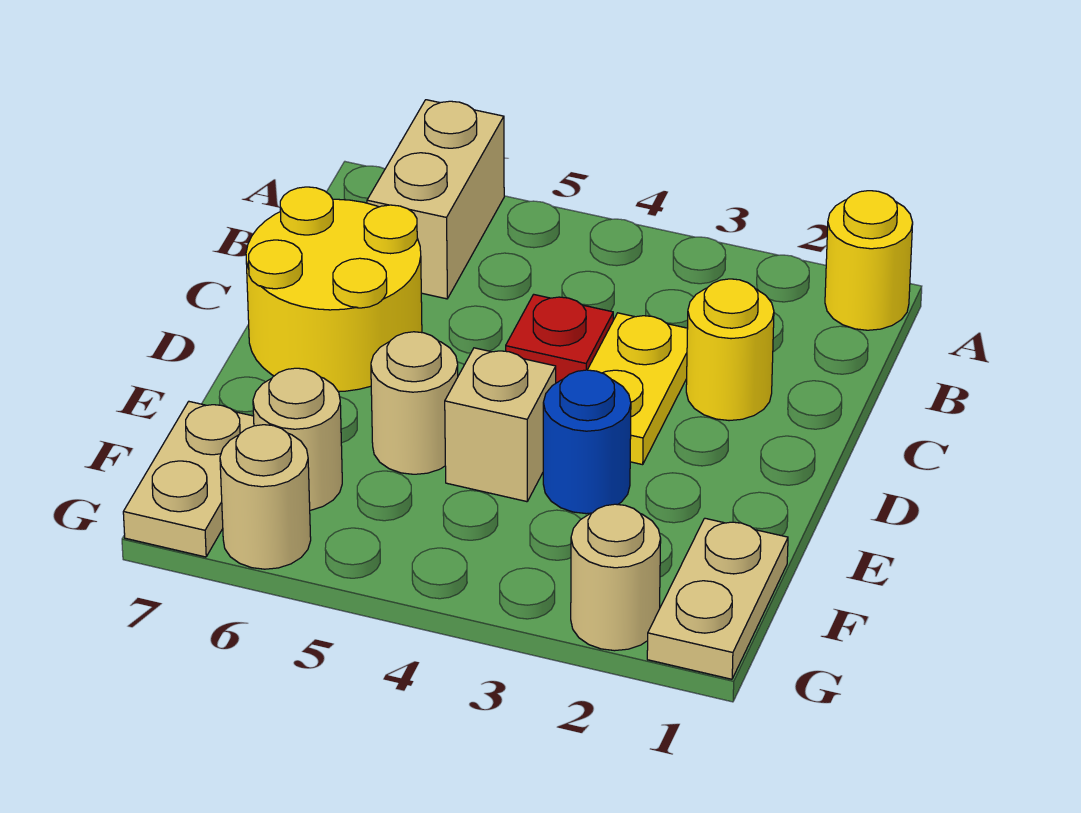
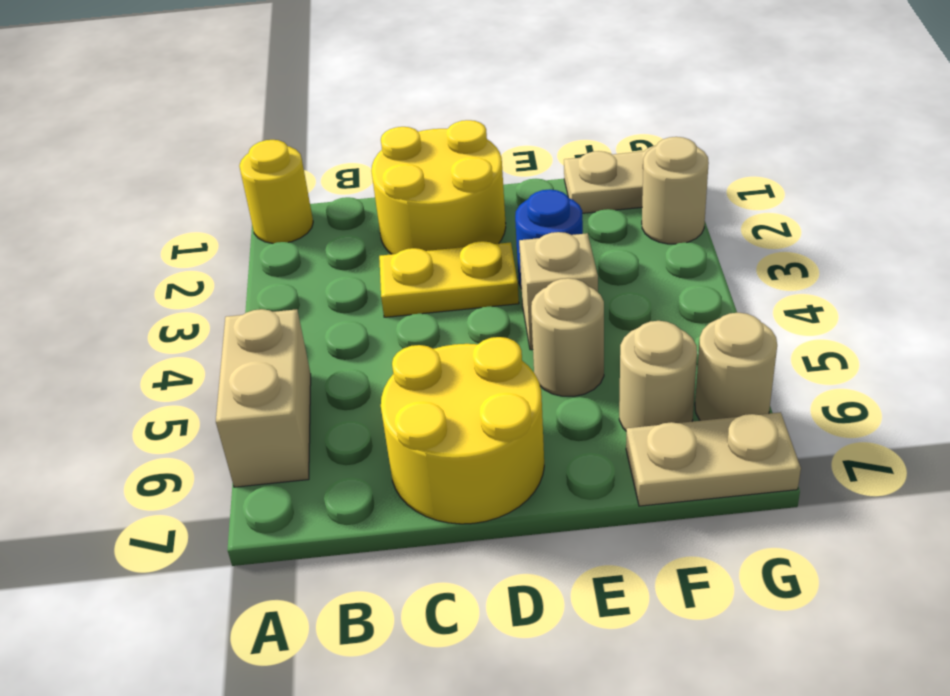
tan brick A6:B6 level 1 -> tan brick A5:A6 level 1
yellow round brick C2 level 1 -> yellow round brick C1:D2 level 1
red plate C4 level 1 -> none

